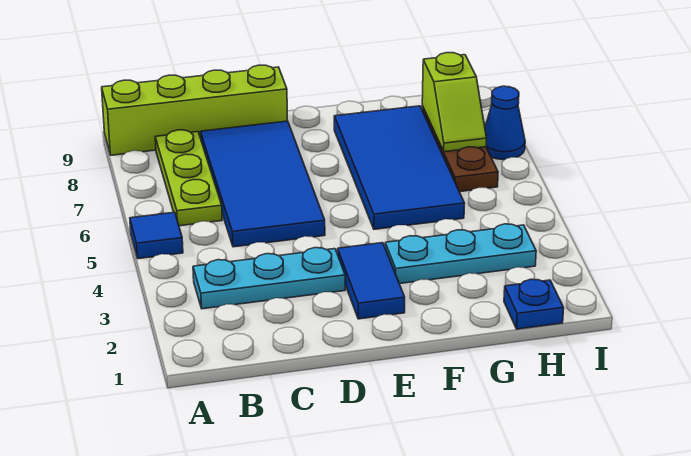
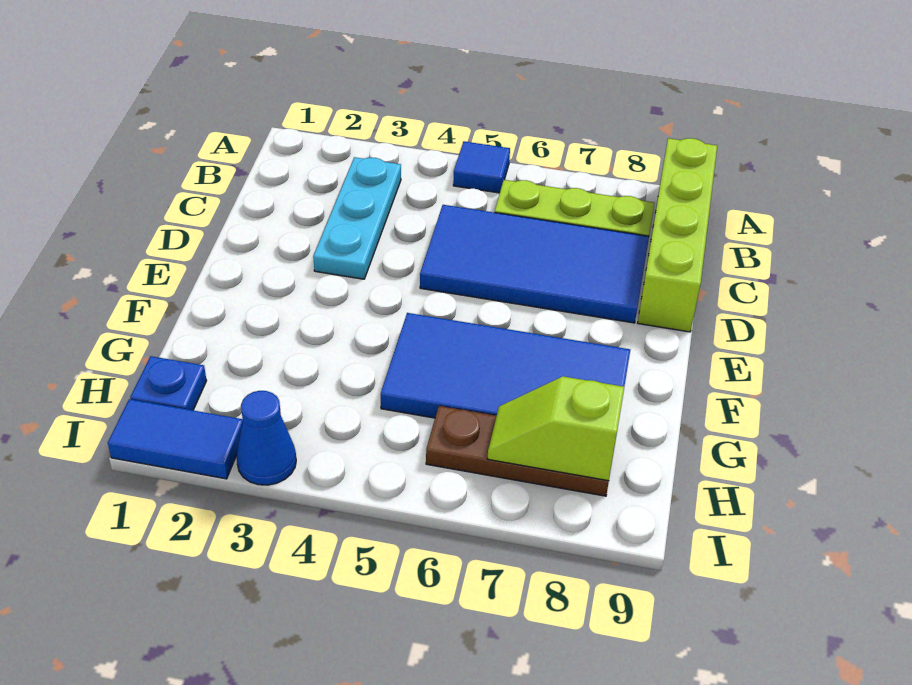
blue tile E2:E3 level 1 -> blue tile I1:I2 level 1
cyan plate F3:H3 level 1 -> none
blue cone I7 level 1 -> blue cone I3 level 1

